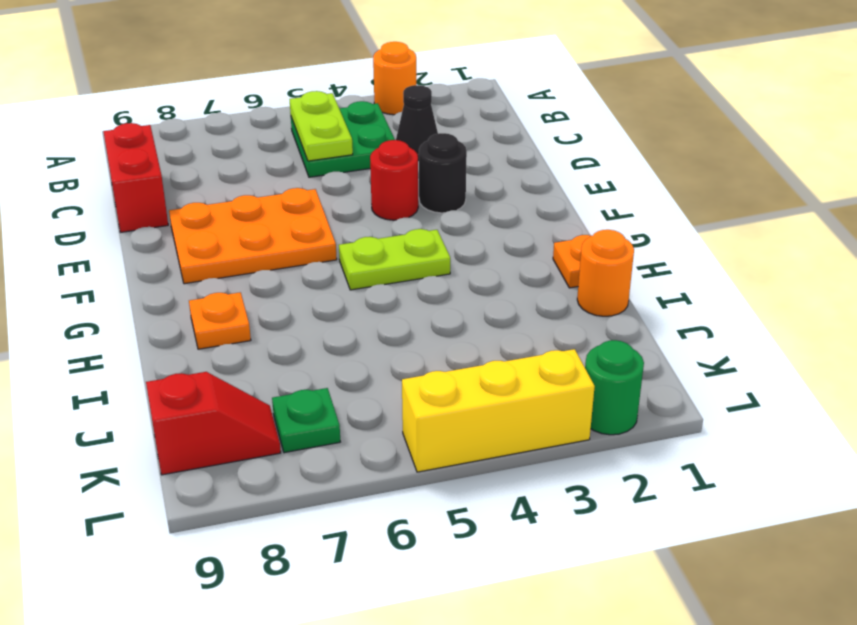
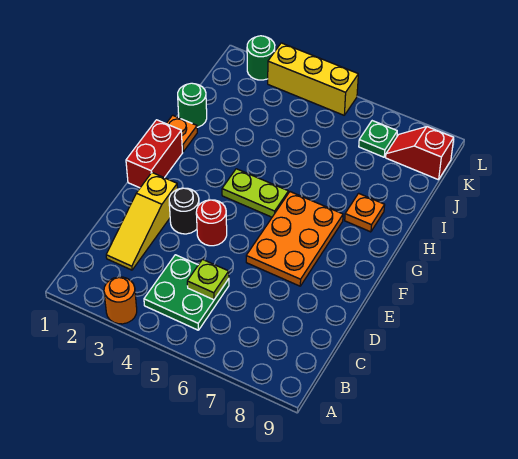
lime plate B5:C5 level 2 -> lime plate C5 level 2
none -> yellow slope C2:E2 level 1 top E
black cone C3 level 1 -> none
red brick C9:D9 level 1 -> red brick F1:G1 level 1
orange plate E6:F8 level 1 -> orange plate E6:G7 level 1
orange round brick I1 level 1 -> green round brick I1 level 1

